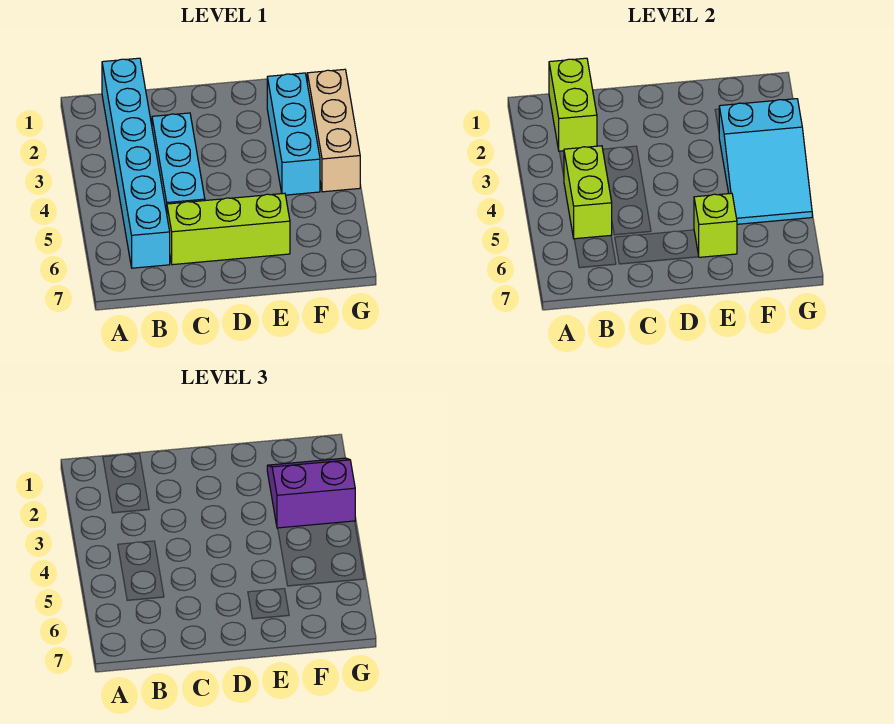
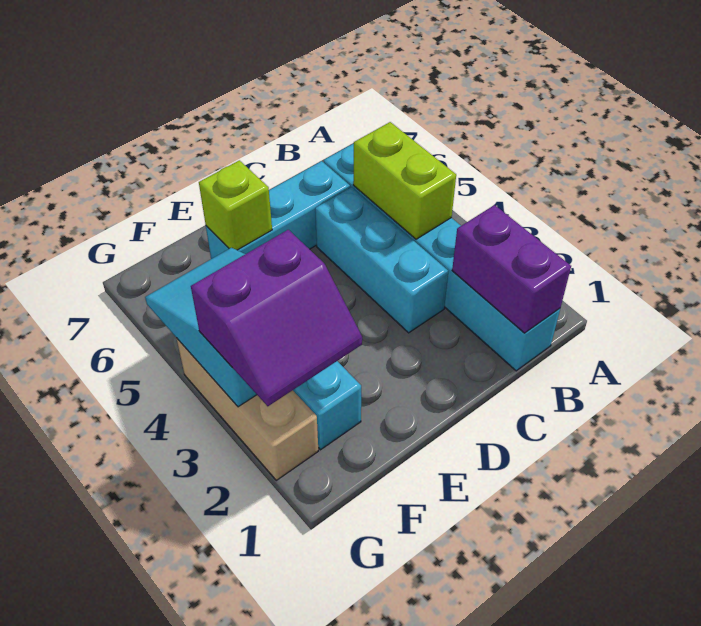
lime brick B1:B2 level 2 -> purple brick B1:B2 level 2
lime brick C6:E6 level 1 -> cyan brick C6:E6 level 1

